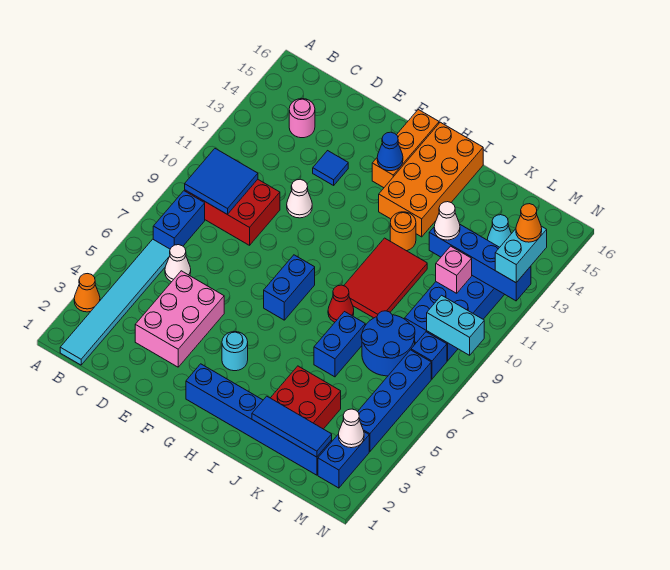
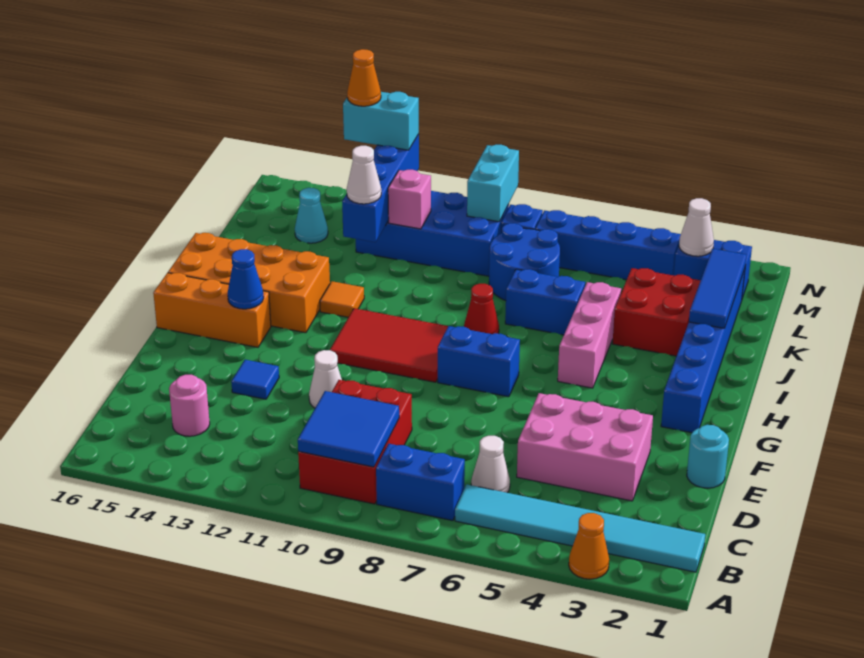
cyan round brick G4 level 1 -> cyan round brick E1 level 1
none -> pink brick H5:J5 level 1
red tile I9:J11 level 1 -> red tile G9:H11 level 1
orange round brick I12 level 1 -> orange tile I12 level 1

